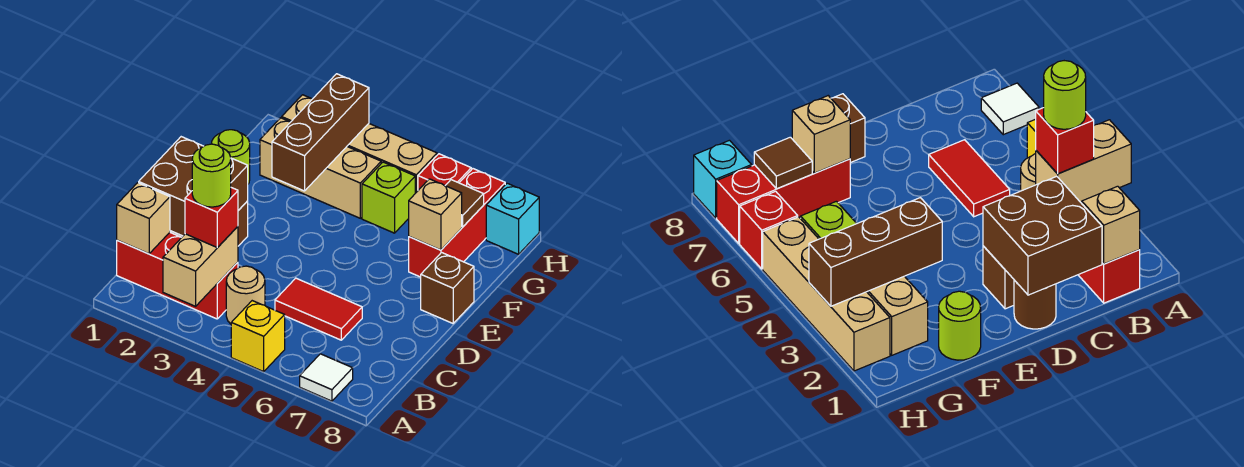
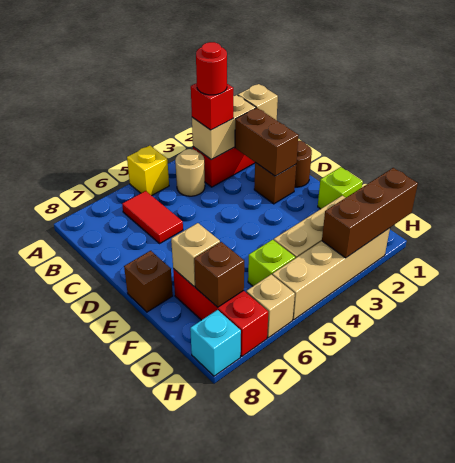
tan brick A3:B3 level 2 -> tan brick B2:B3 level 2
white tile A7 level 1 -> none
lime round brick B3 level 4 -> red round brick B3 level 4
brown brick C1:D2 level 2 -> brown brick C2:D2 level 2
red tile C5:C6 level 1 -> red tile B6:C6 level 1
lime round brick F1 level 1 -> lime brick F1 level 1
brown brick F3:H3 level 2 -> brown brick H1:H3 level 2
brown tile G7 level 2 -> brown brick G7 level 2
red brick H6 level 1 -> tan brick H6 level 1

